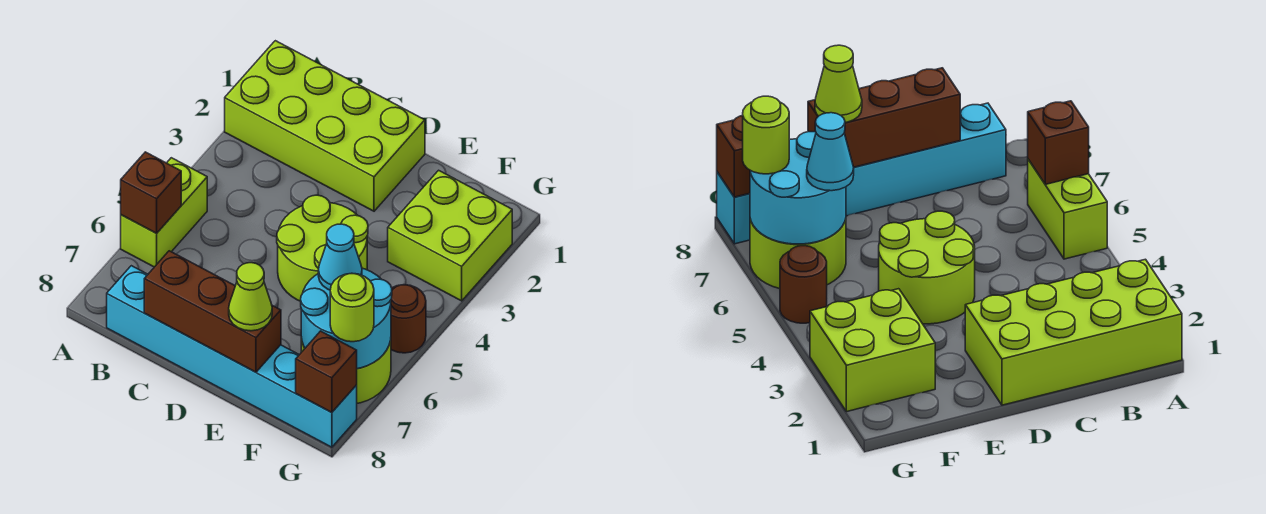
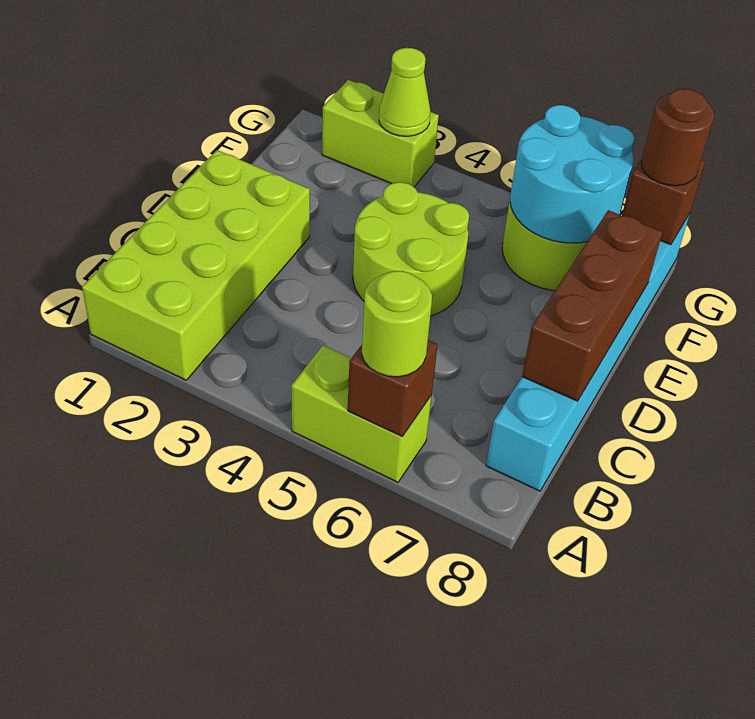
lime cone E8 level 3 -> lime cone G3 level 2
lime brick F2:G3 level 1 -> lime brick G2:G3 level 1
cyan cone F6 level 3 -> none
brown round brick G5 level 1 -> brown round brick G8 level 3
lime round brick G7 level 3 -> lime round brick A6 level 3

